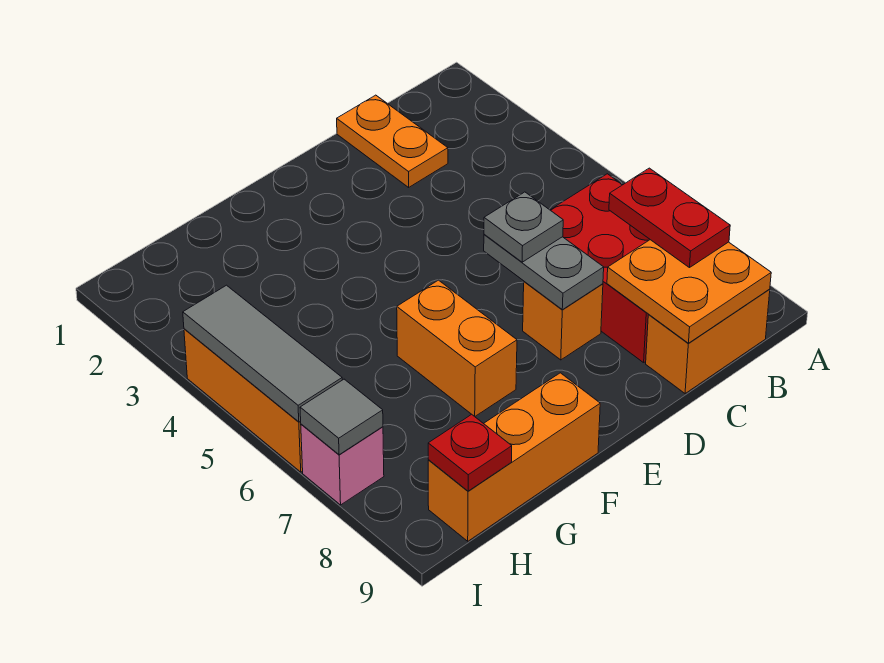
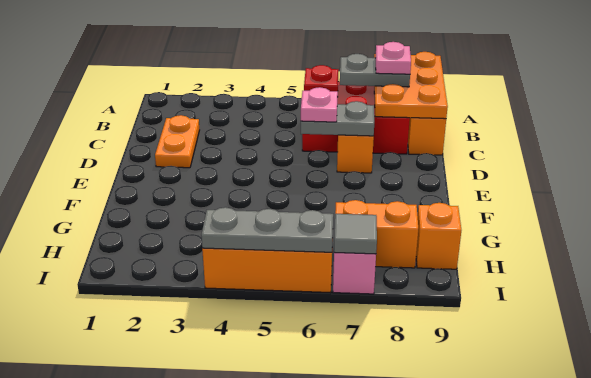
red plate B7:B8 level 3 -> grey plate B7:B8 level 3
orange plate B8:C9 level 2 -> orange plate A8:C9 level 2
none -> pink plate B8 level 4
orange plate C1:C2 level 1 -> orange plate C2:D2 level 1
grey plate D6 level 3 -> pink plate D6 level 3
orange brick F6:F7 level 1 -> orange brick H7:H8 level 1
orange brick F9:H9 level 1 -> orange brick H9 level 1
red plate H9 level 2 -> red plate B6 level 2
grey tile I4:I6 level 2 -> grey plate I4:I6 level 2

